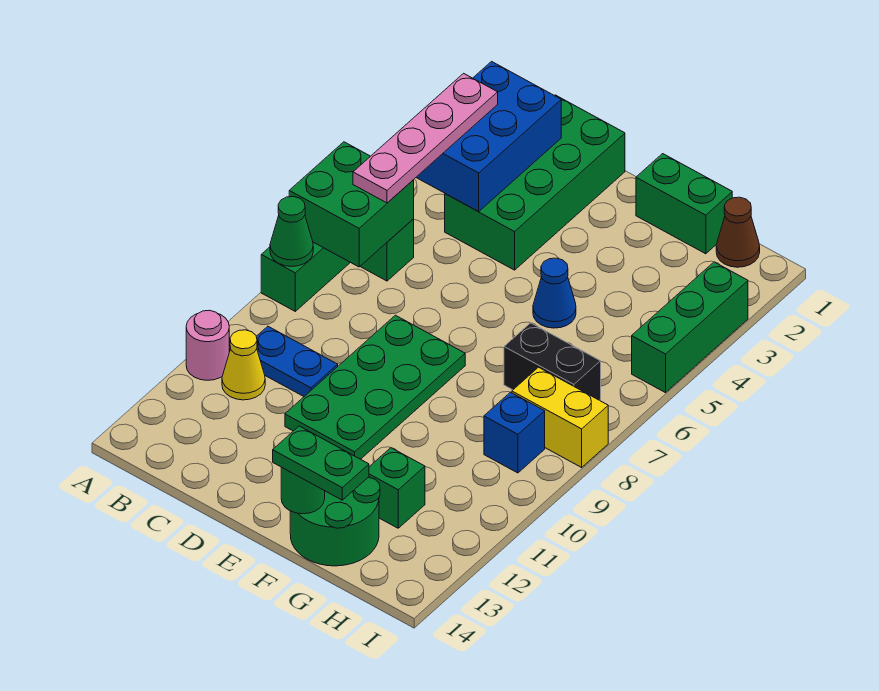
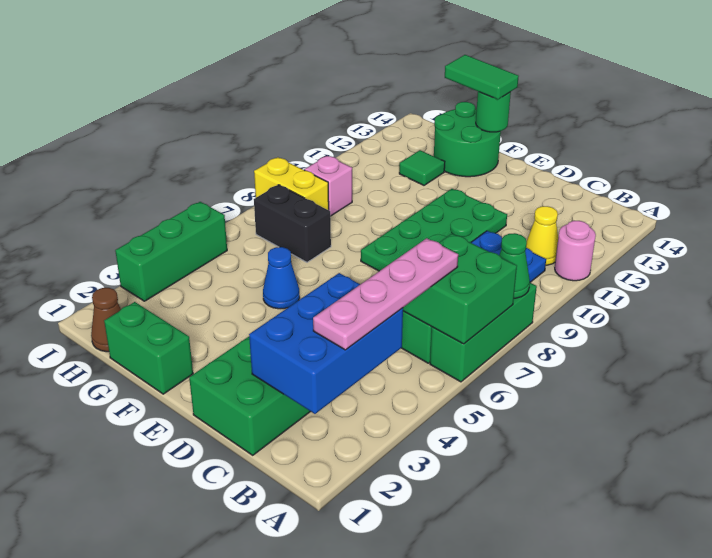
green plate F14:G14 level 3 -> green tile F14:G14 level 3
green brick G12 level 1 -> green tile G12 level 1
blue brick H9 level 1 -> pink brick H9 level 1

